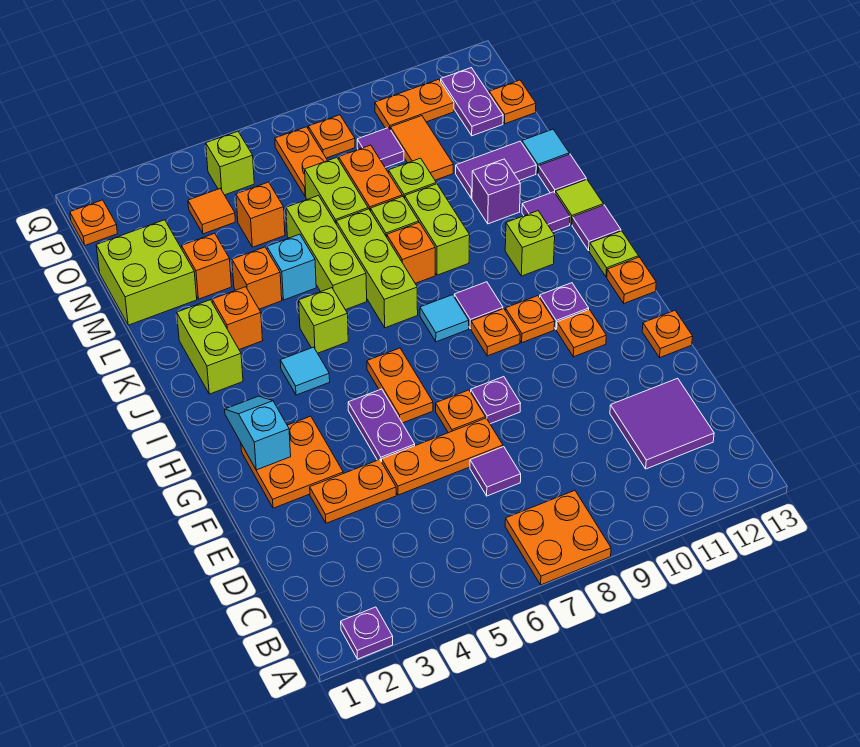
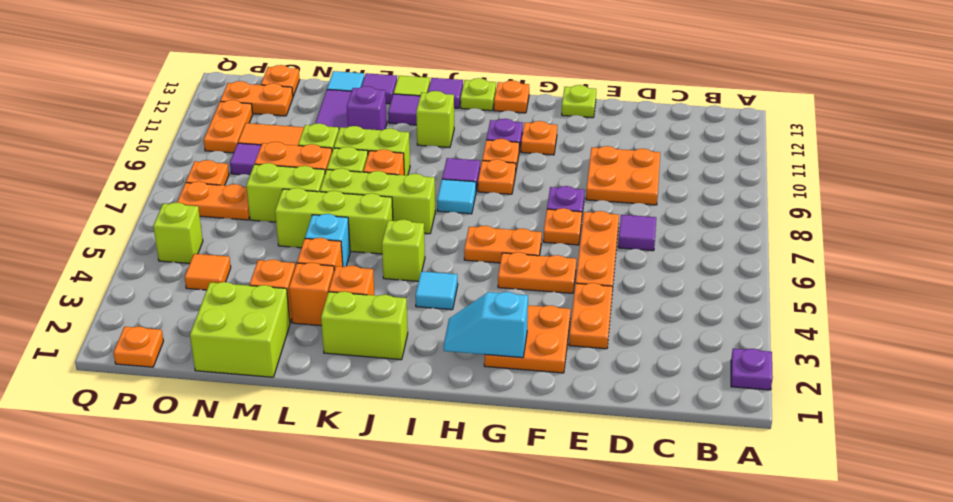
orange plate A7:B8 level 1 -> orange plate D9:E10 level 1
purple tile C11:D12 level 1 -> none
purple plate F5:G5 level 1 -> orange plate F5:G5 level 1
orange plate F13 level 1 -> lime plate F13 level 1
orange brick N5 level 1 -> orange brick L3 level 1
purple plate O12:P12 level 1 -> orange plate O12:P12 level 1

